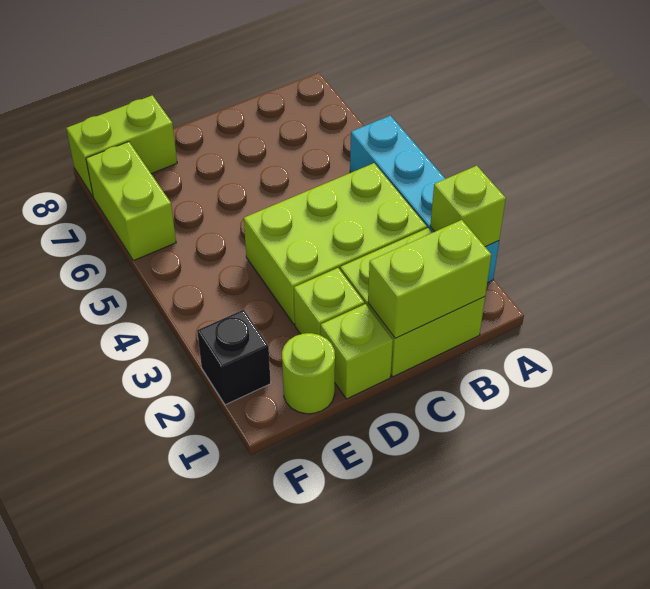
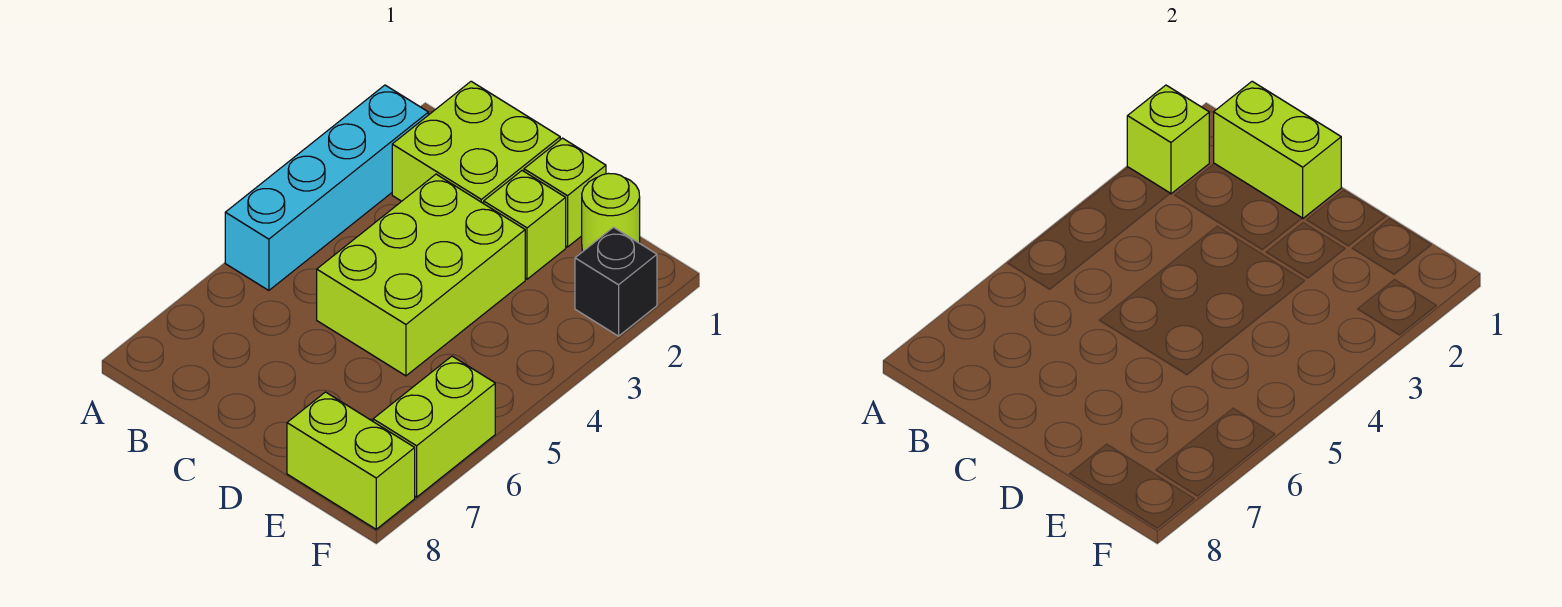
lime brick B3:D4 level 1 -> lime brick C3:D5 level 1

